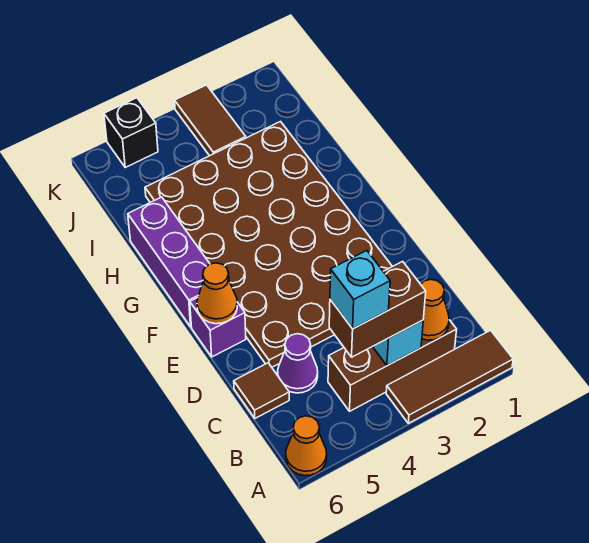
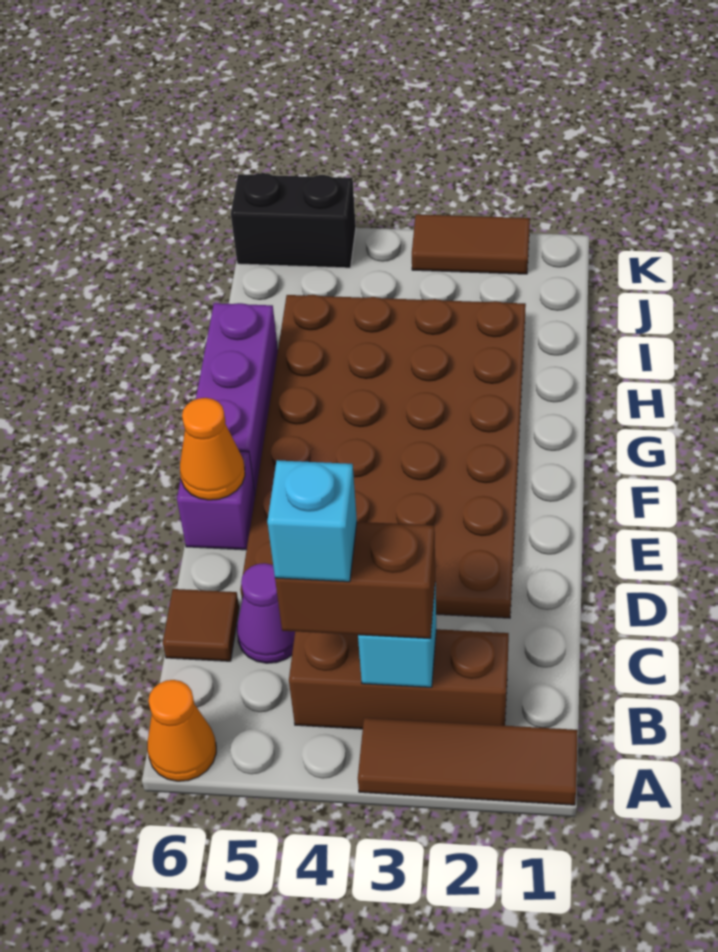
orange cone B2 level 2 -> none
brown tile J3:K3 level 1 -> brown tile K2:K3 level 1
black brick K5 level 1 -> black brick K5:K6 level 1

